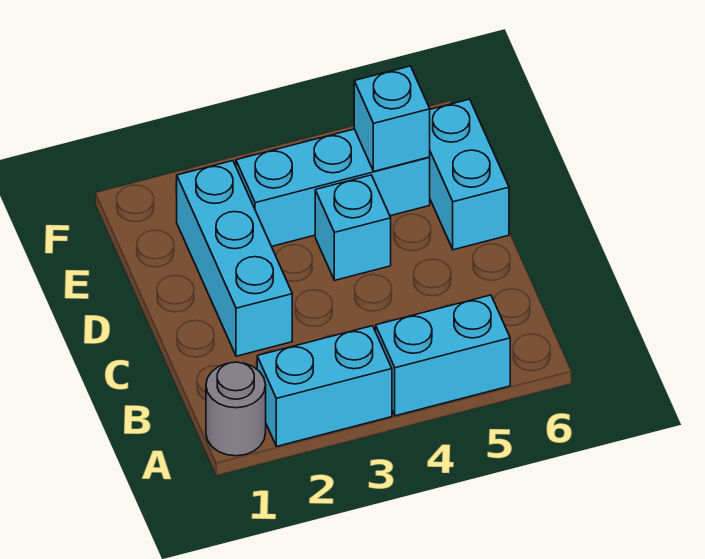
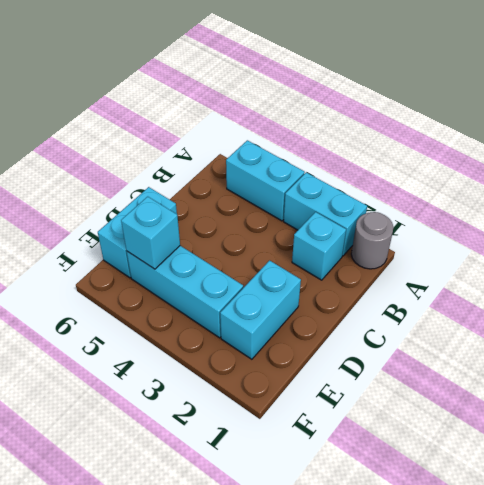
cyan brick C2:E2 level 1 -> cyan brick D2:E2 level 1
cyan brick D4 level 1 -> cyan brick B2 level 1

